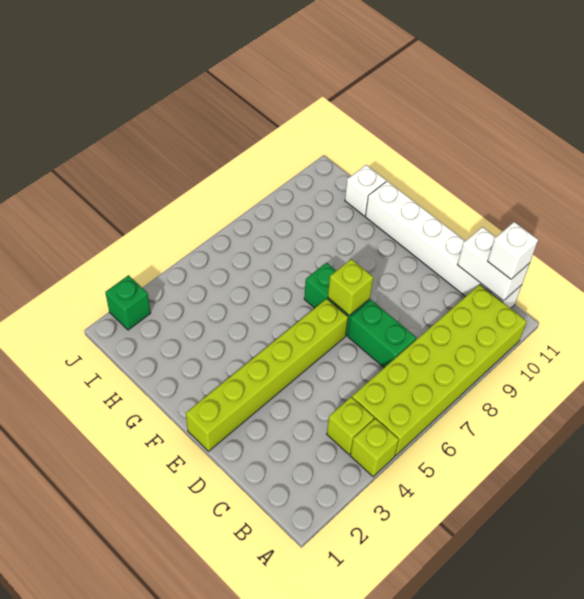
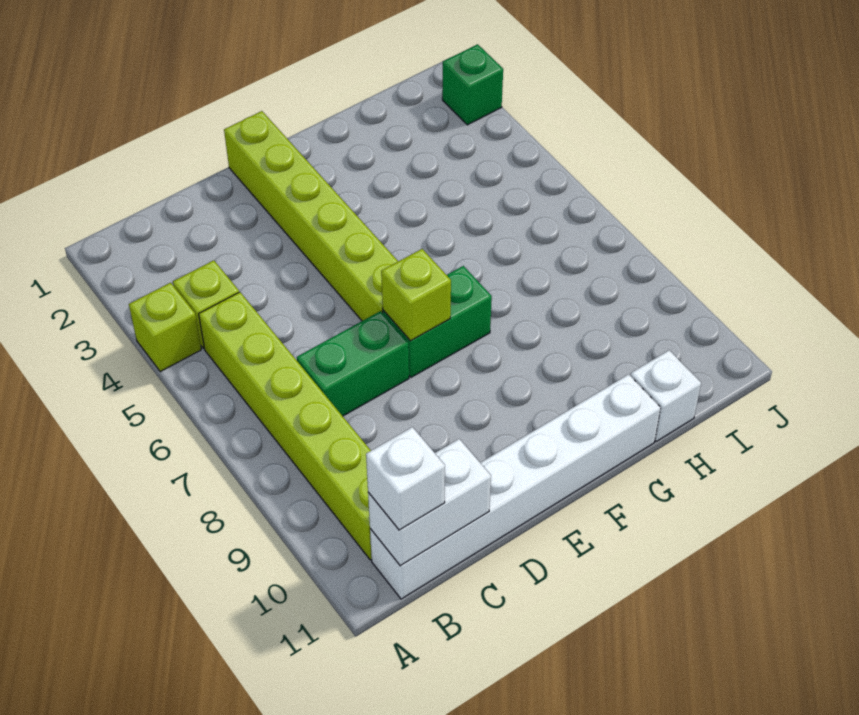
lime brick A5:B10 level 1 -> lime brick B5:B10 level 1

